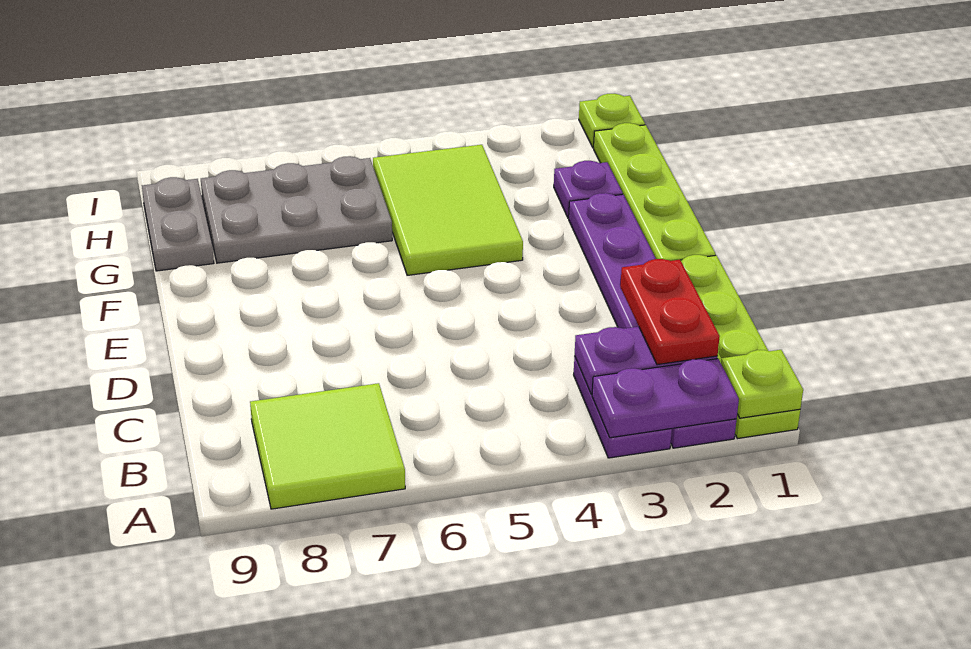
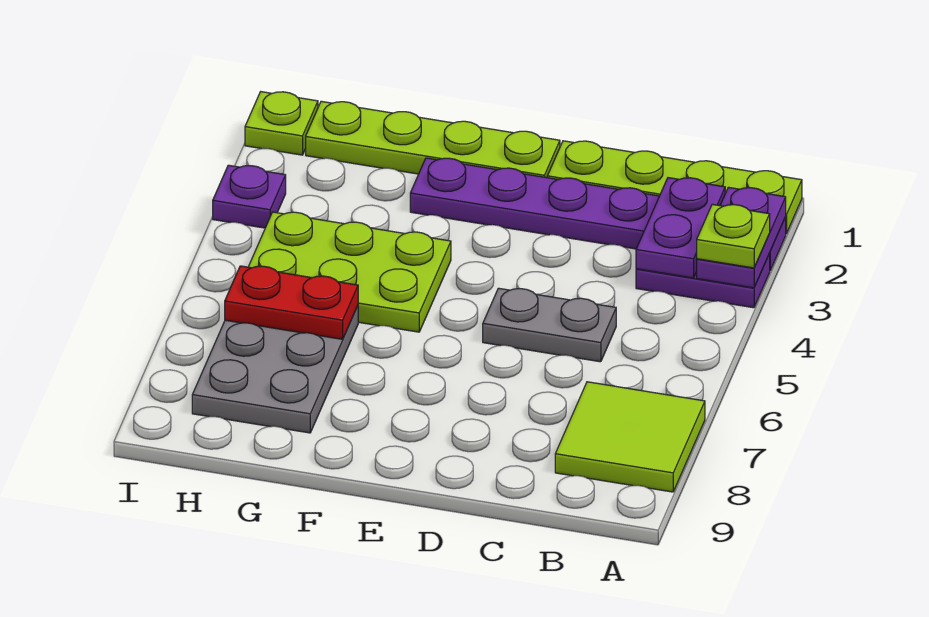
lime plate A1 level 2 -> lime plate A3 level 3
red plate B2:C2 level 3 -> red plate G6:H6 level 2
lime tile F4:H5 level 1 -> lime plate F4:H5 level 1
purple plate G2 level 1 -> purple plate I3 level 1
grey plate G9:H9 level 1 -> grey plate C5:D5 level 1

